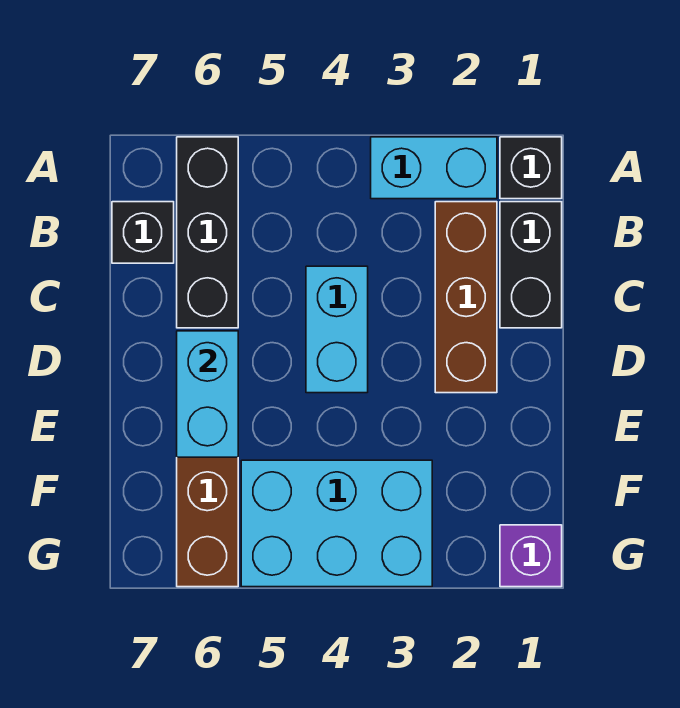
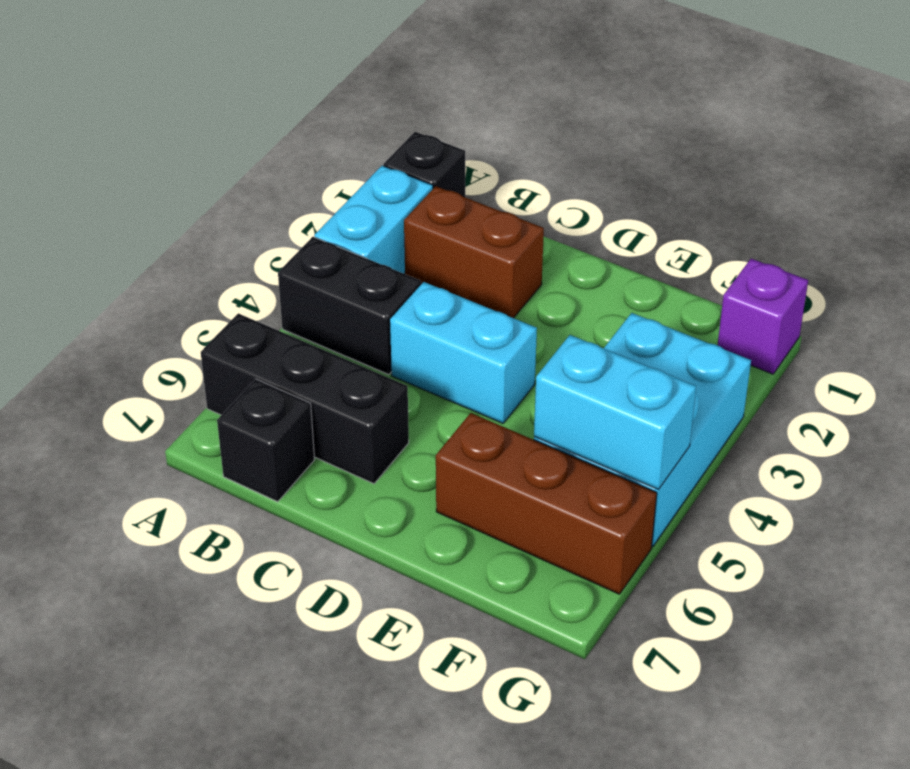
black brick B1:C1 level 1 -> black brick A4:B4 level 1
brown brick B2:D2 level 1 -> brown brick B2:C2 level 1
cyan brick D6:E6 level 2 -> cyan brick F5:G5 level 2

